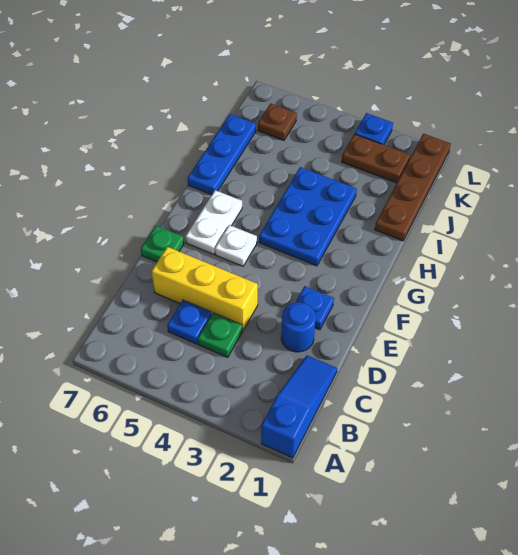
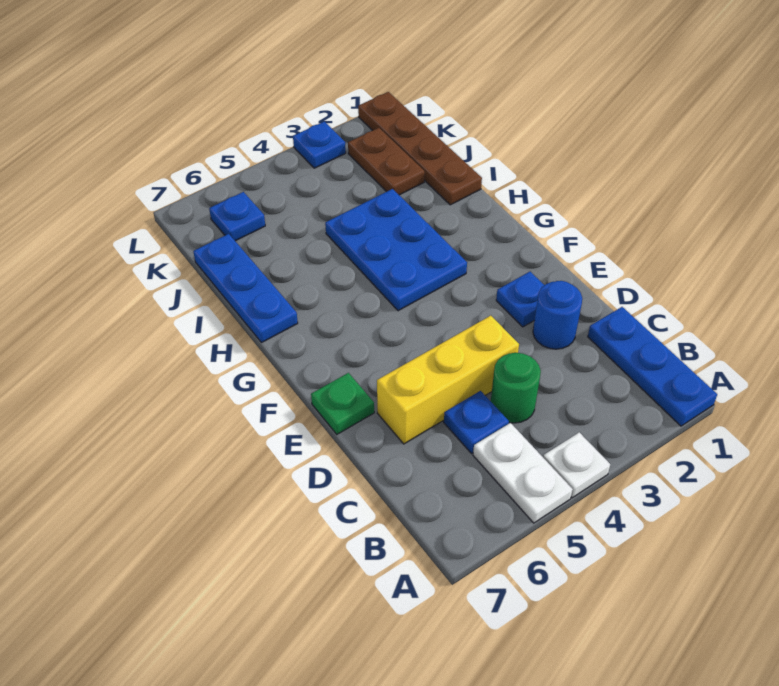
blue slope A1:C1 level 1 top A -> blue plate A1:C1 level 1
green plate C4 level 1 -> green round brick C4 level 1
white plate F5 level 1 -> white plate A4 level 1
white plate F6:G6 level 1 -> white plate A5:B5 level 1
brown plate K2:K3 level 1 -> brown plate J2:K2 level 1
brown plate K6 level 1 -> blue plate K6 level 1

